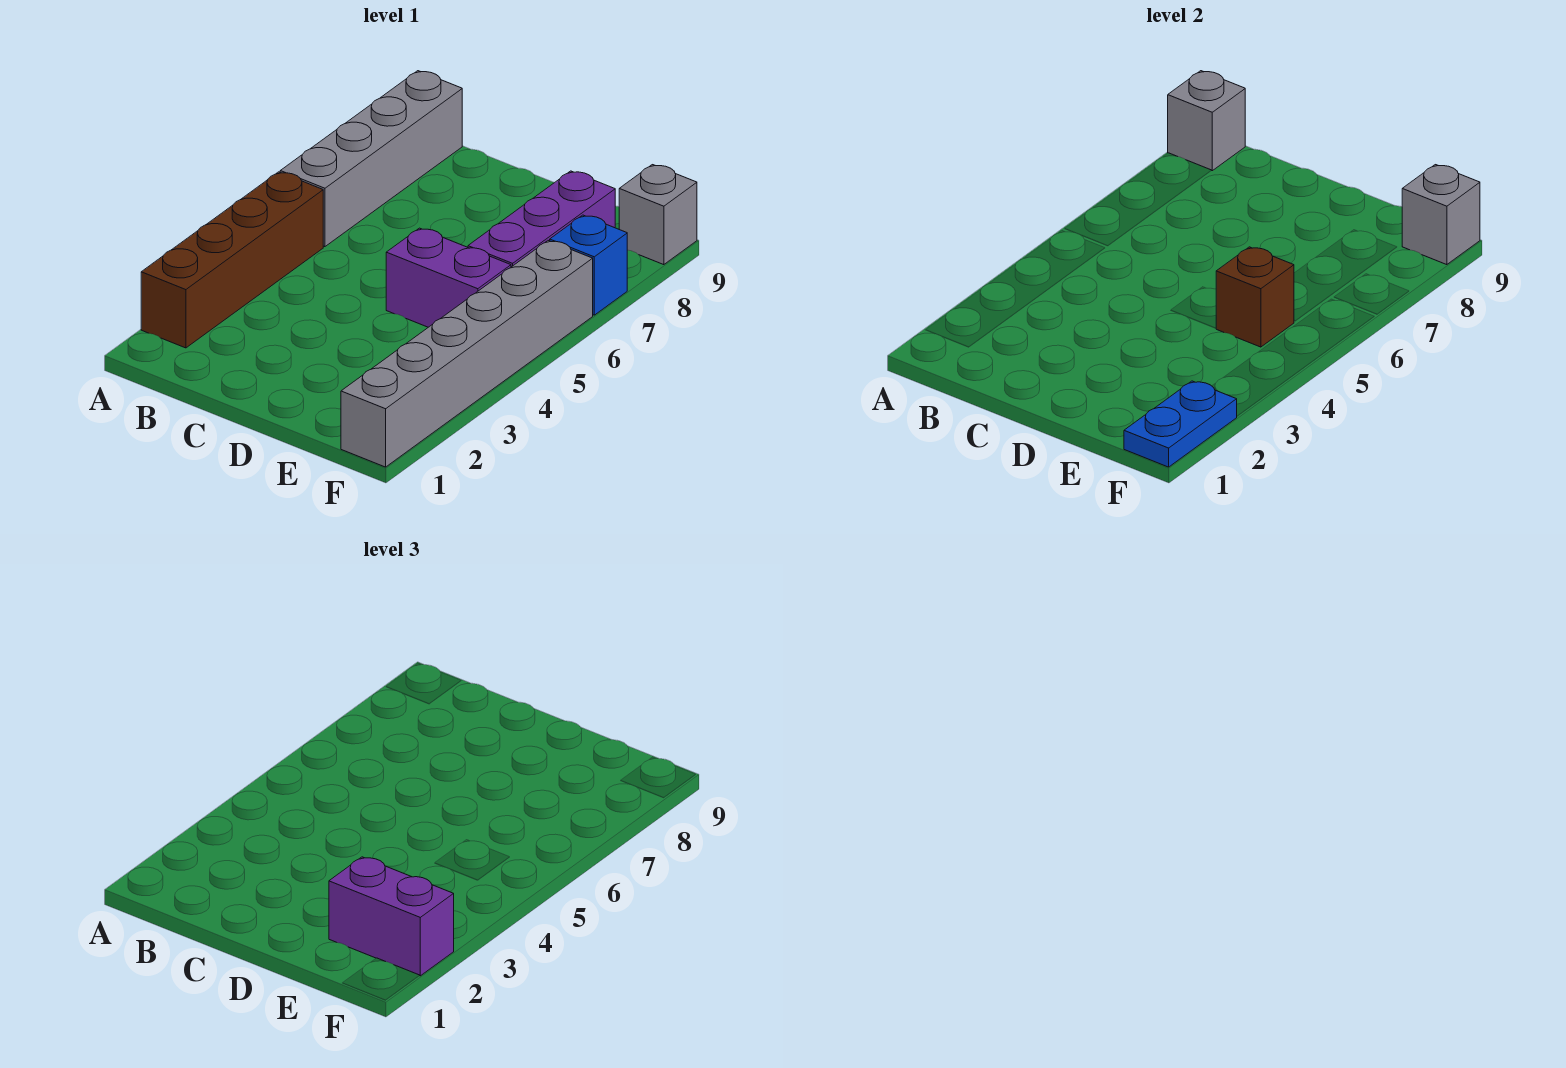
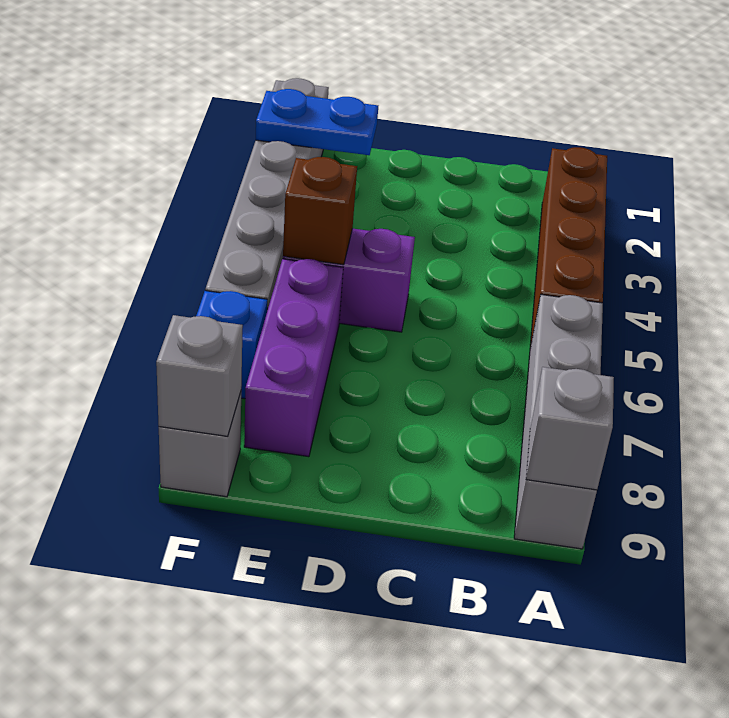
purple brick E2:F2 level 3 -> none
blue plate F1:F2 level 2 -> blue plate E2:F2 level 2

